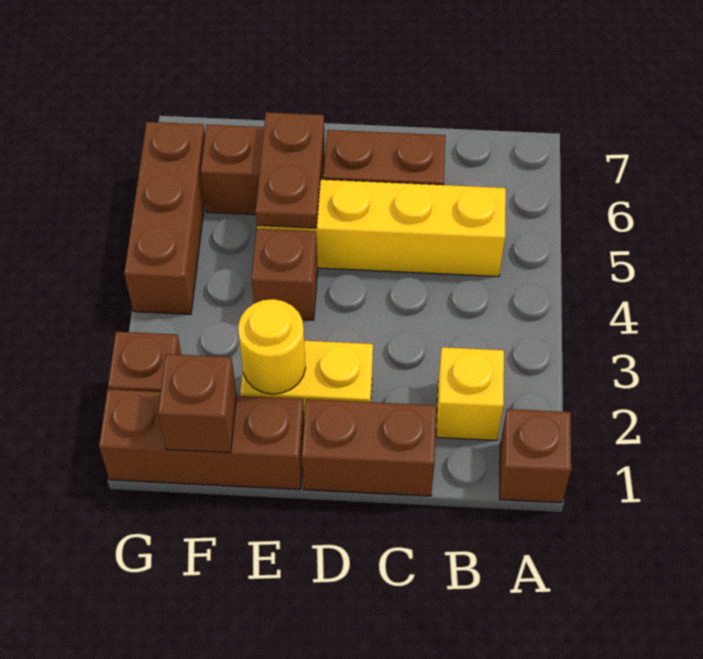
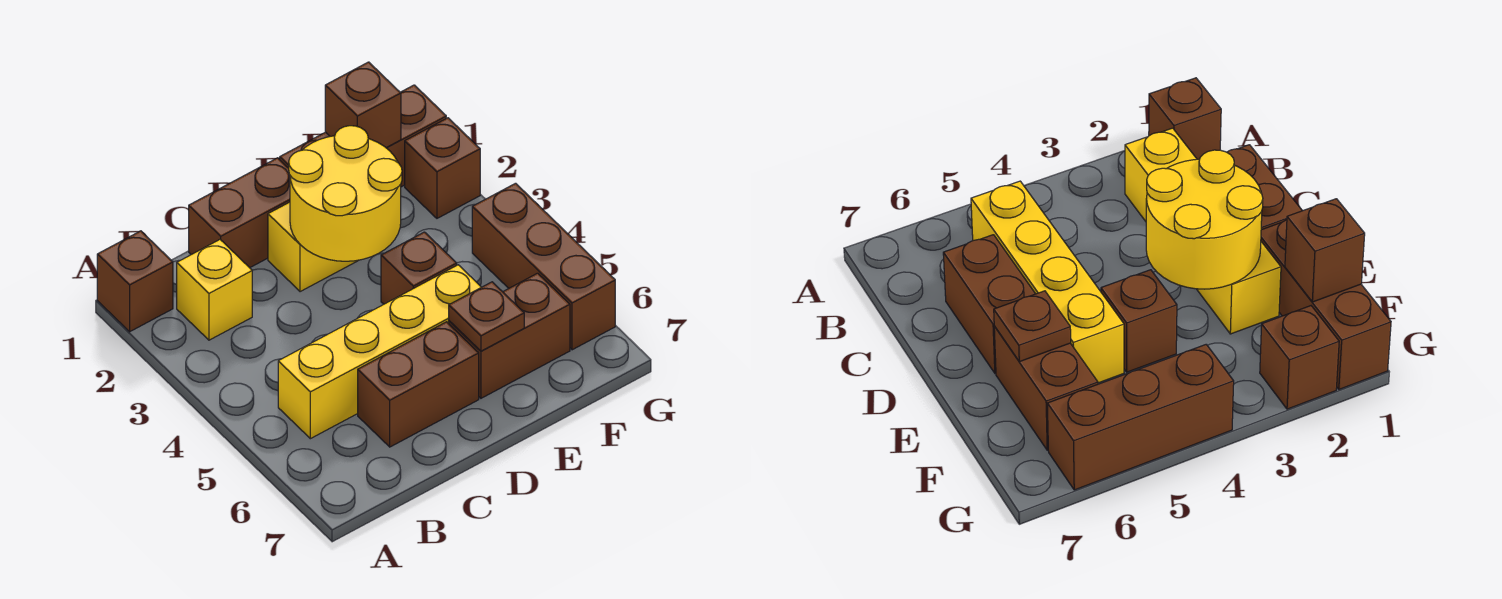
yellow round brick E2 level 2 -> yellow round brick D2:E3 level 2
brown plate E5:E6 level 2 -> brown plate E6 level 2

